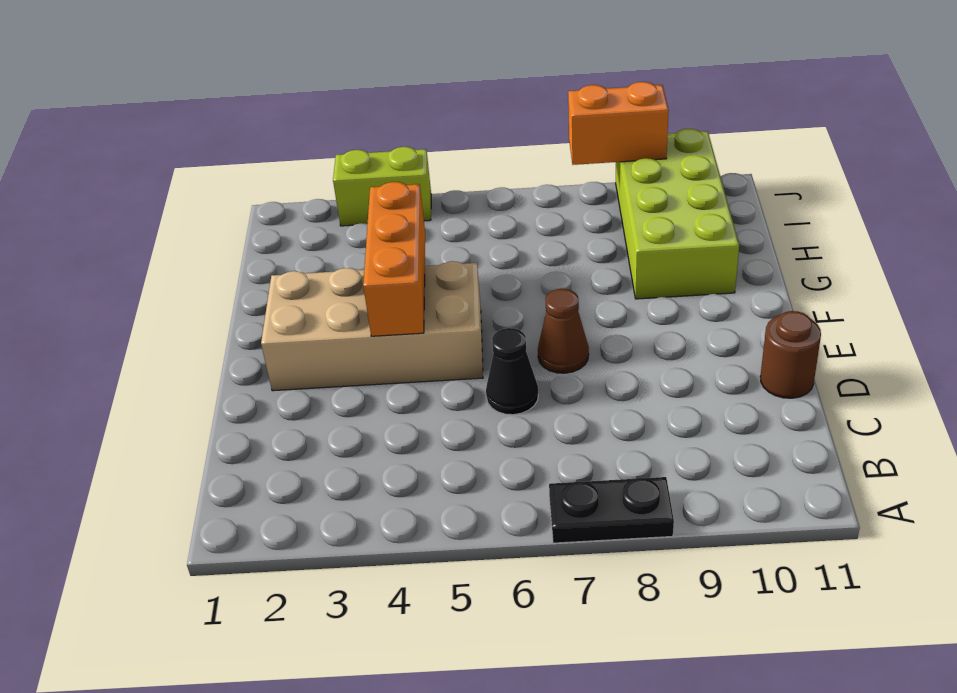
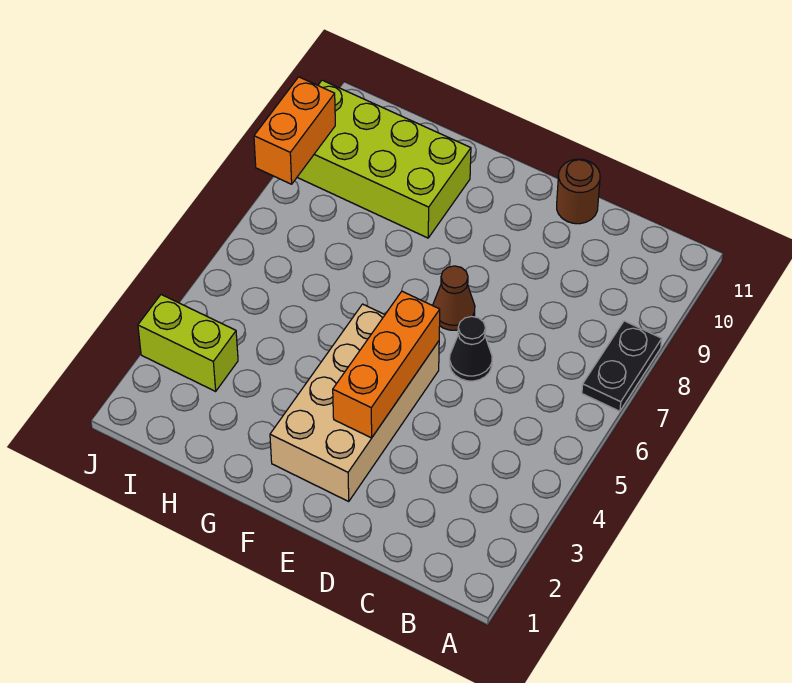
orange brick E4:G4 level 2 -> orange brick E3:E5 level 2
lime brick J3:J4 level 1 -> lime brick I3:J3 level 1

